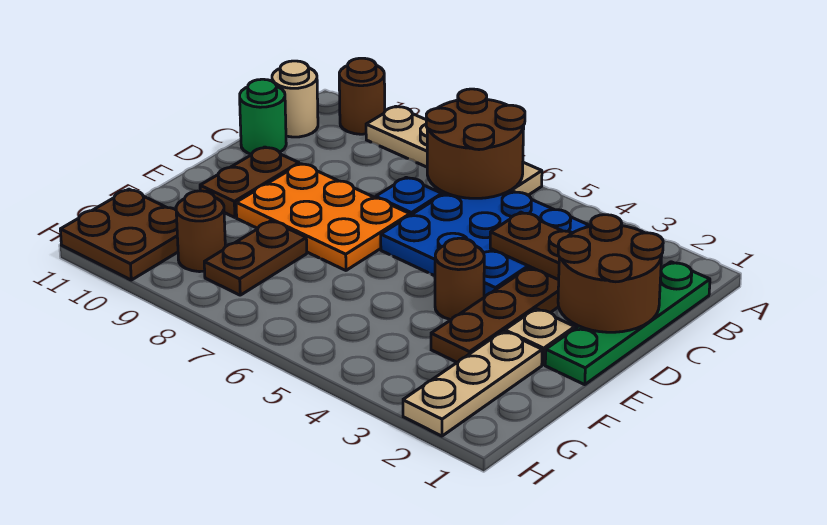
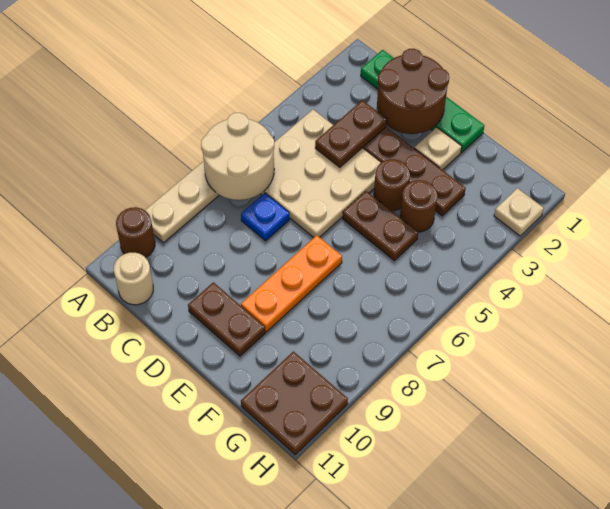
brown round brick A6:B7 level 2 -> tan round brick A6:B7 level 2
blue plate B4:D6 level 1 -> tan plate B4:D6 level 1
green round brick C11 level 1 -> none
orange plate D7:E9 level 1 -> orange plate E7:E9 level 1
tan plate F2:H2 level 1 -> tan plate H2 level 1
brown plate F8:G8 level 1 -> brown plate E5:F5 level 1
brown round brick G9 level 1 -> brown round brick F4 level 1

